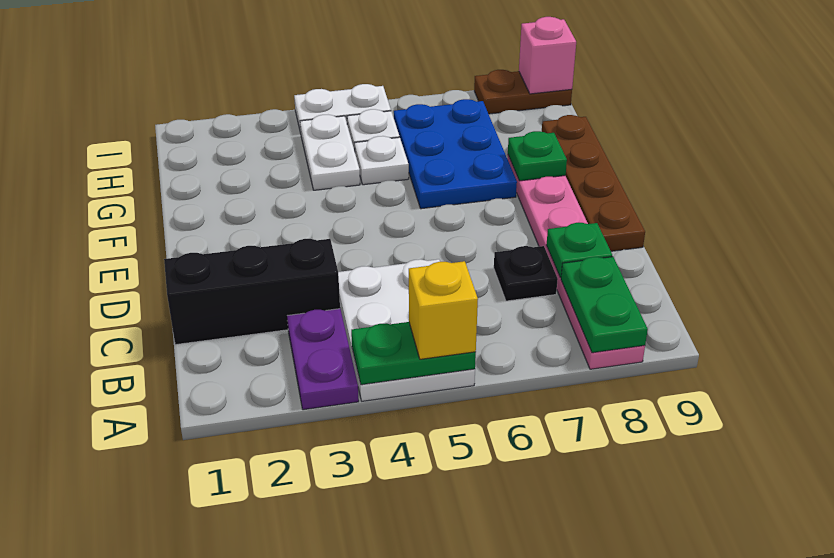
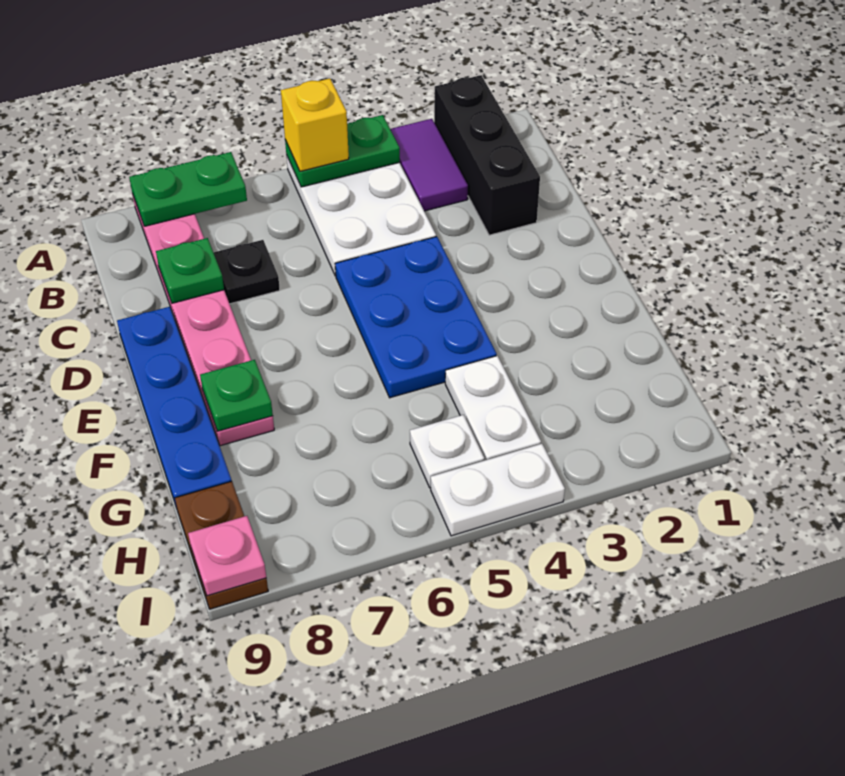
purple plate A3:B3 level 1 -> purple tile A3:B3 level 1
green plate A8:B8 level 2 -> green plate A7:A8 level 2
black brick C1:C3 level 1 -> black brick A2:C2 level 1
brown plate D9:G9 level 1 -> blue plate D9:G9 level 1
blue plate F6:H7 level 1 -> blue plate D4:F5 level 1
white plate G5 level 1 -> none
brown plate I8:I9 level 1 -> brown plate H9:I9 level 1
pink brick I9 level 2 -> pink plate I9 level 2

